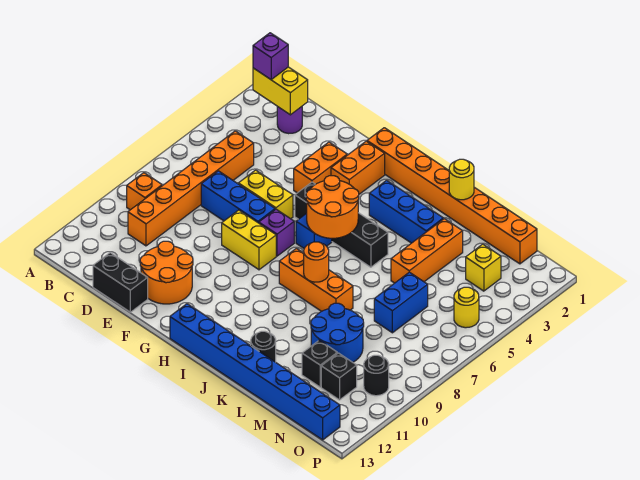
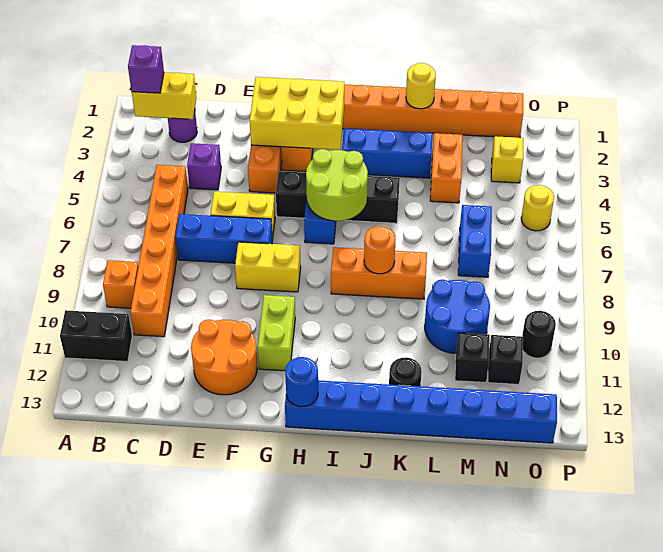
black brick D13:E13 level 1 -> black brick A11:B11 level 1
none -> yellow brick F2:H3 level 2
purple brick G7 level 1 -> purple brick D4 level 1
none -> lime brick G10:G11 level 1
orange round brick H5:I6 level 2 -> lime round brick H5:I6 level 2
none -> blue round brick H13 level 2
orange brick L3:L5 level 1 -> orange brick L3:L4 level 1

